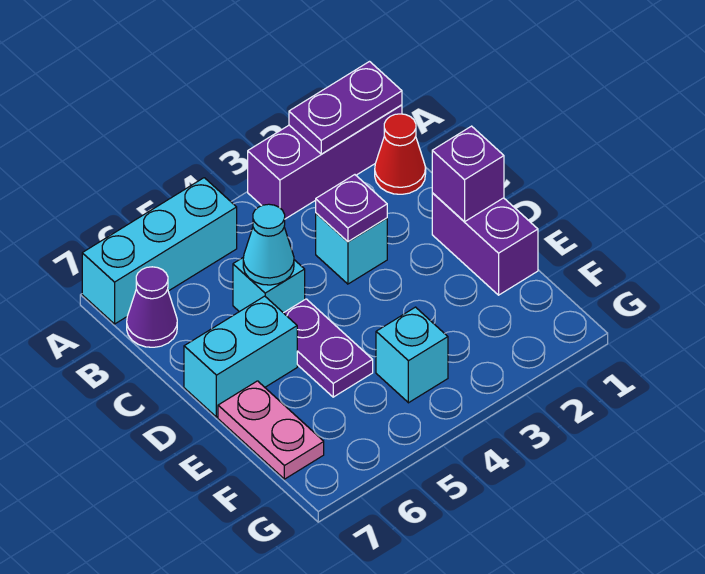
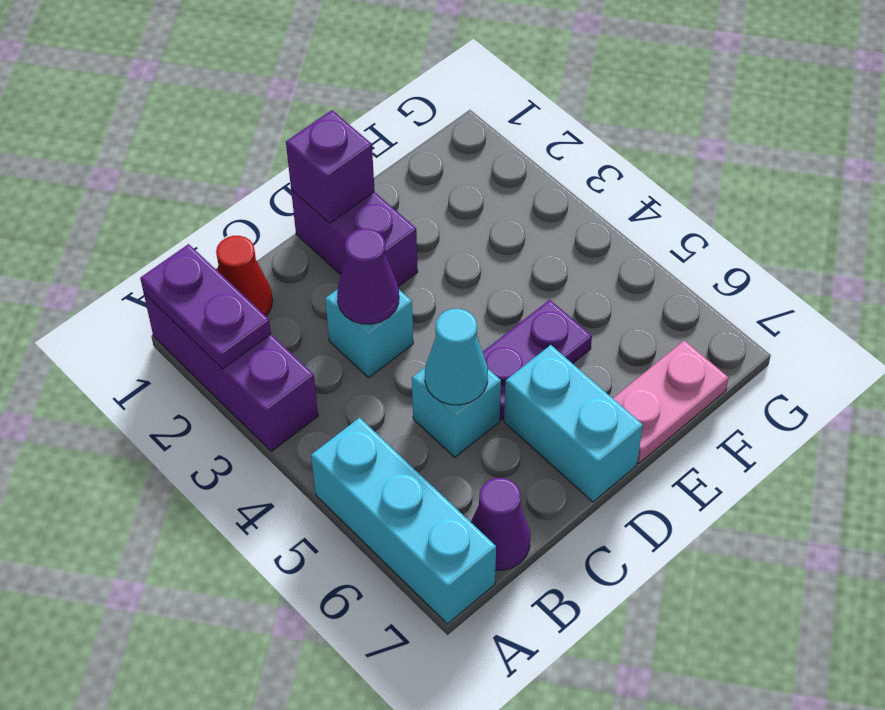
purple plate C3 level 2 -> purple cone C3 level 2
purple brick D1:E1 level 1 -> purple brick D1:D2 level 1
cyan brick F4 level 1 -> none

